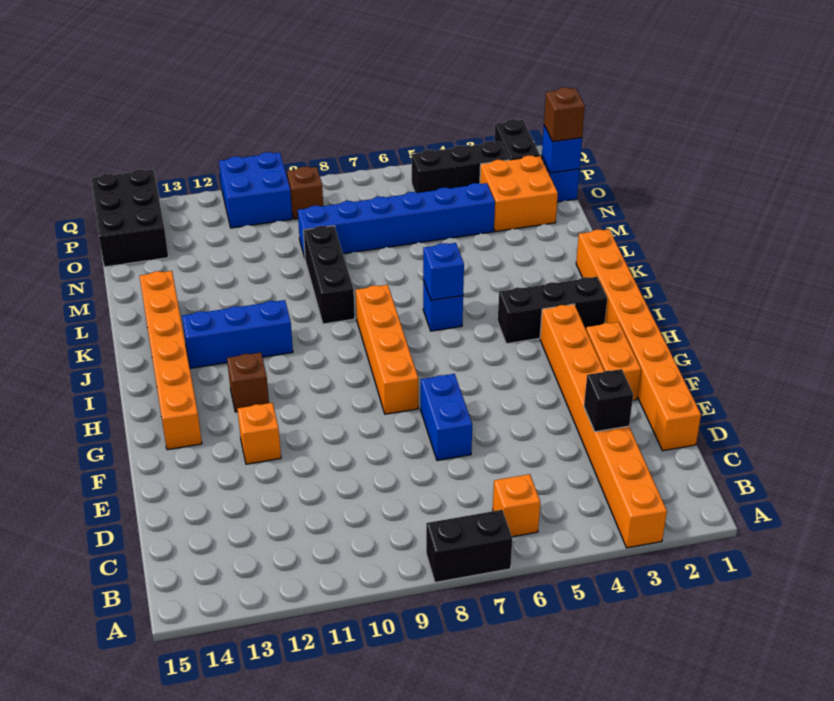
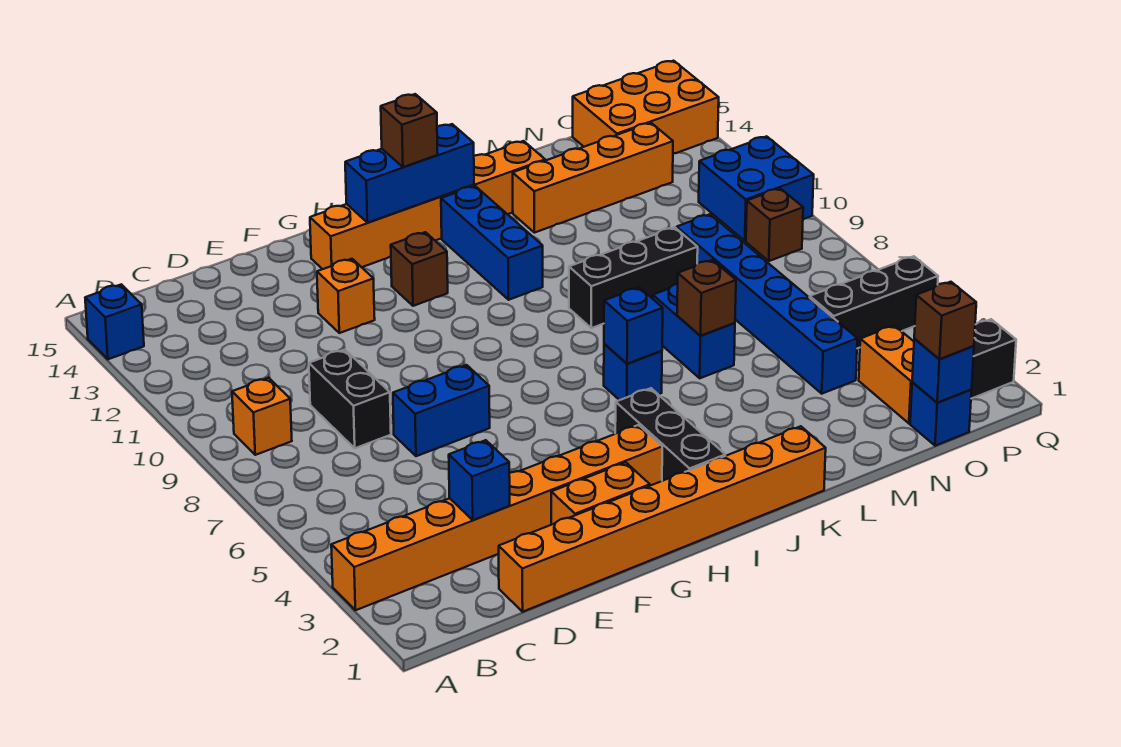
black brick A7:A8 level 1 -> black brick D8:D9 level 1
none -> blue brick A14 level 1
orange brick B6 level 1 -> orange brick B9 level 1
black brick D3 level 2 -> blue brick D3 level 2
orange brick G8:J8 level 1 -> orange brick L13:O13 level 1
none -> blue brick H14:J14 level 2
none -> brown brick I14 level 3
none -> blue brick L6:L7 level 1
none -> brown brick L6 level 2
orange brick N2:O3 level 1 -> orange brick O2:O3 level 1
black brick O14:Q15 level 1 -> orange brick O14:Q15 level 1
black brick P3:P5 level 1 -> black brick O5:Q5 level 1

